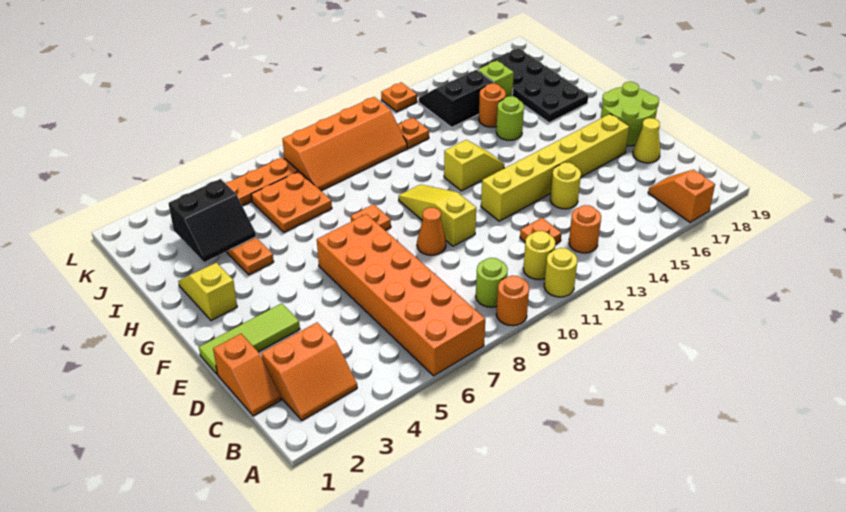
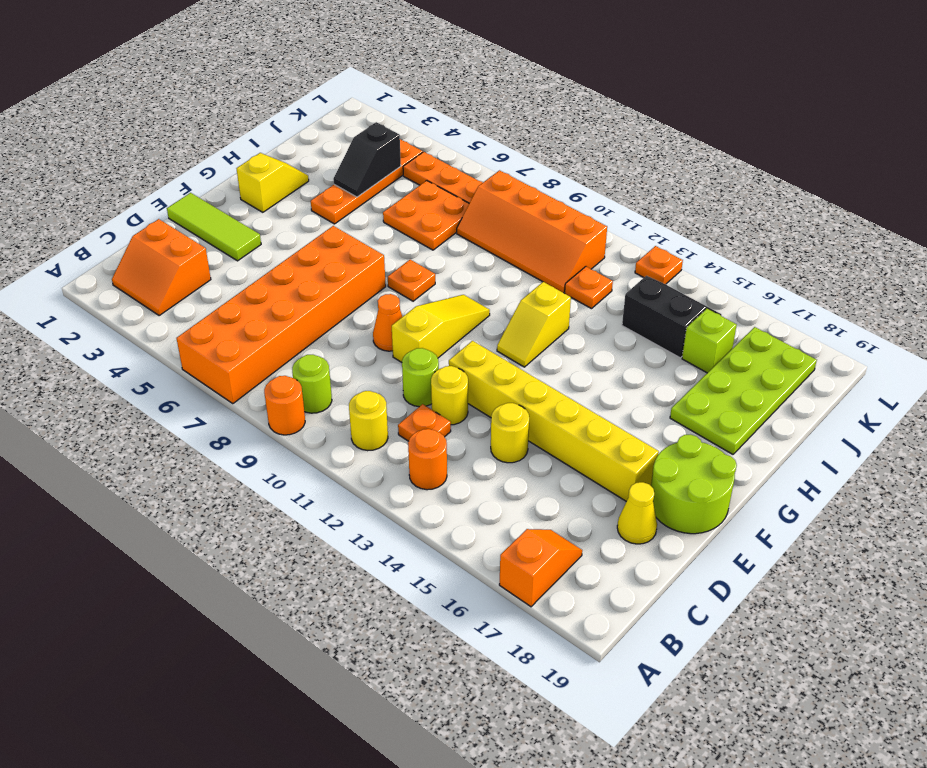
yellow round brick A11 level 1 -> yellow round brick D12 level 1
orange slope C1:D1 level 1 top D -> none
yellow slope G12:G13 level 1 top 12 -> yellow slope G12:H12 level 1 top H
lime round brick H15 level 1 -> lime round brick D11 level 1
black plate H17:K18 level 1 -> lime plate H17:K18 level 1
black slope I3:J4 level 2 top J -> black slope I4:J4 level 2 top J
orange round brick I15 level 1 -> none

